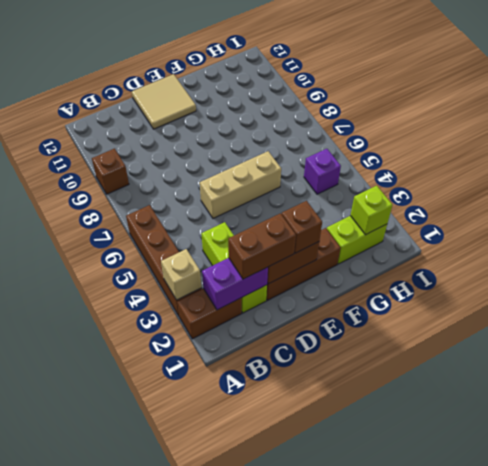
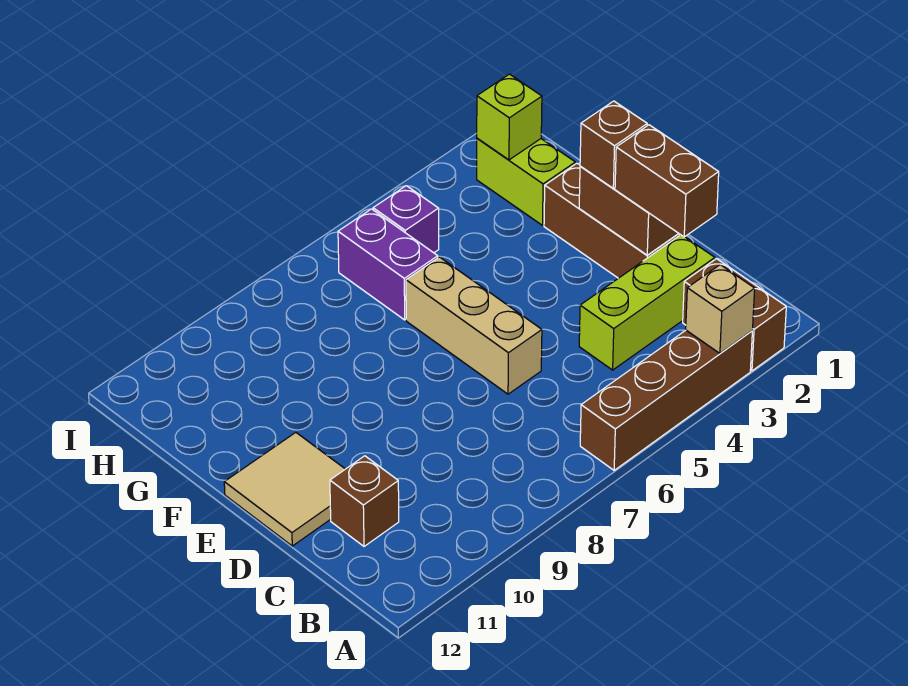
brown brick A9 level 1 -> brown brick C11 level 1
purple brick B2:C2 level 2 -> purple brick G6:H6 level 1

